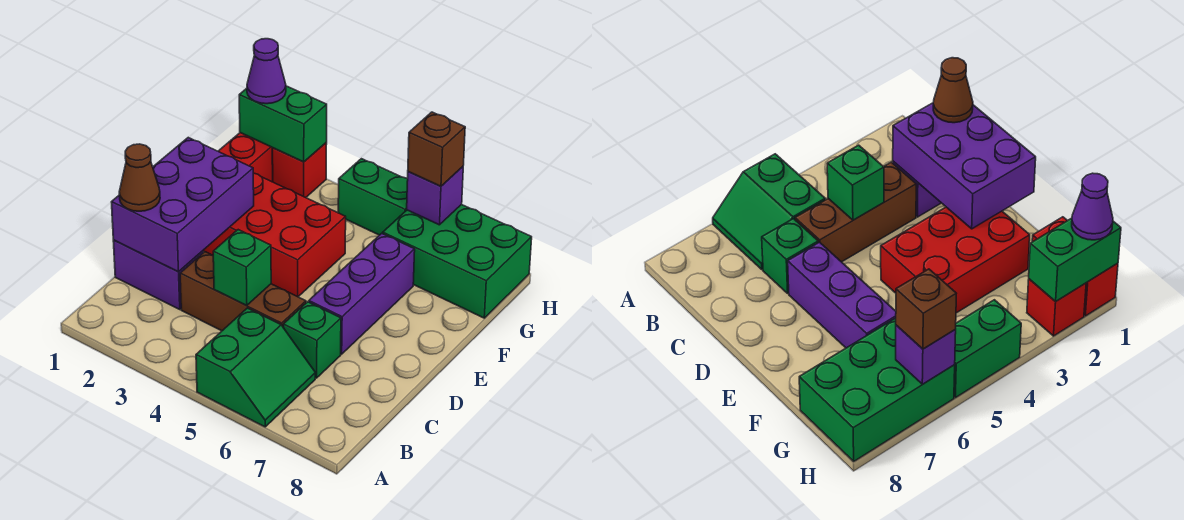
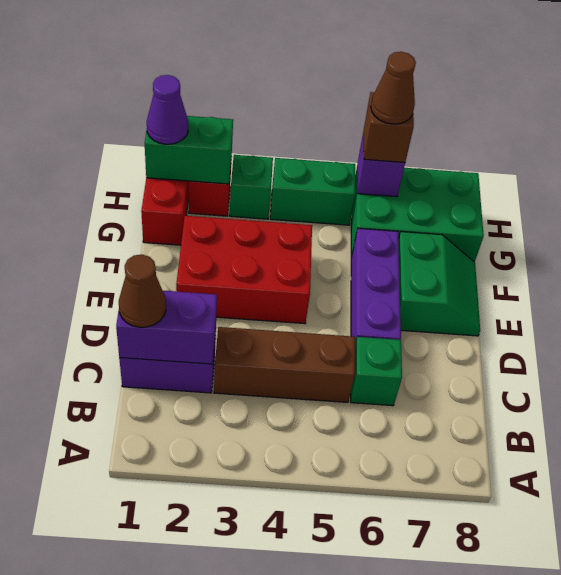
green slope A5:B6 level 1 top 5 -> green slope E7:F8 level 1 top 7
purple brick C1:E2 level 2 -> purple brick C1:C2 level 2
green brick C4 level 2 -> green brick H3 level 1
none -> brown cone H6 level 4

